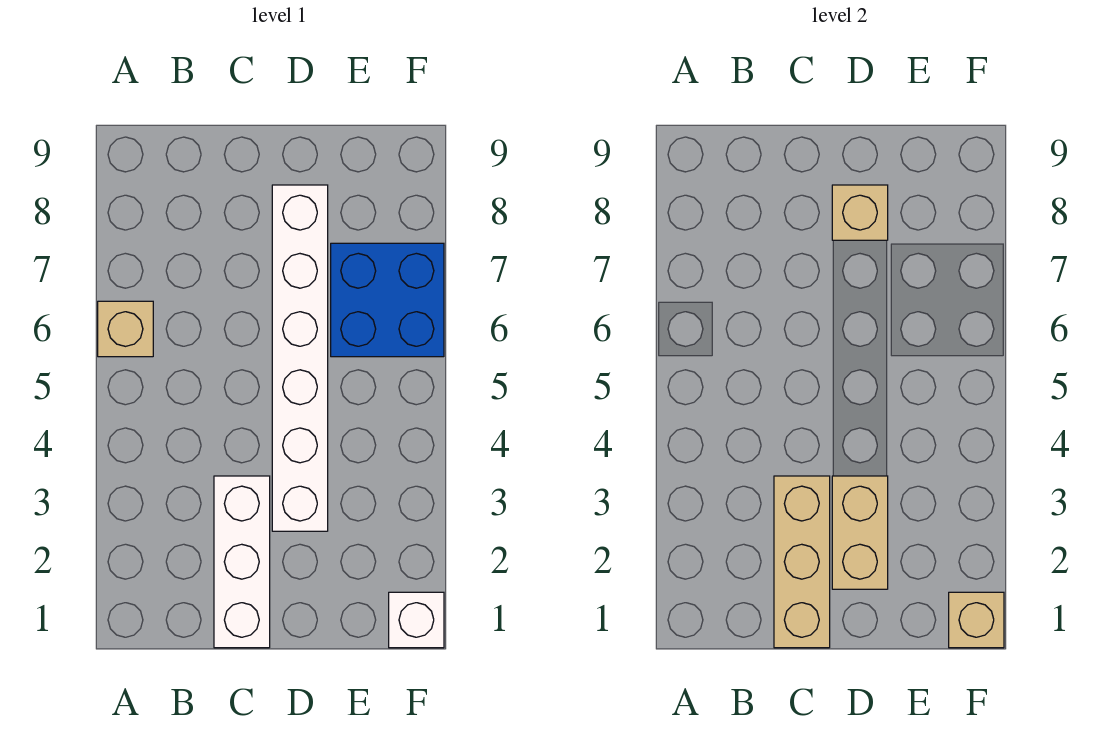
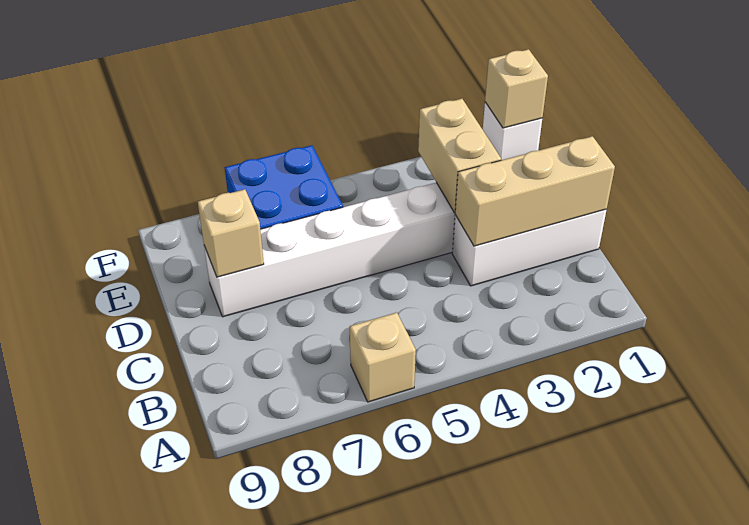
tan brick D2:D3 level 2 -> tan brick D3:E3 level 2

